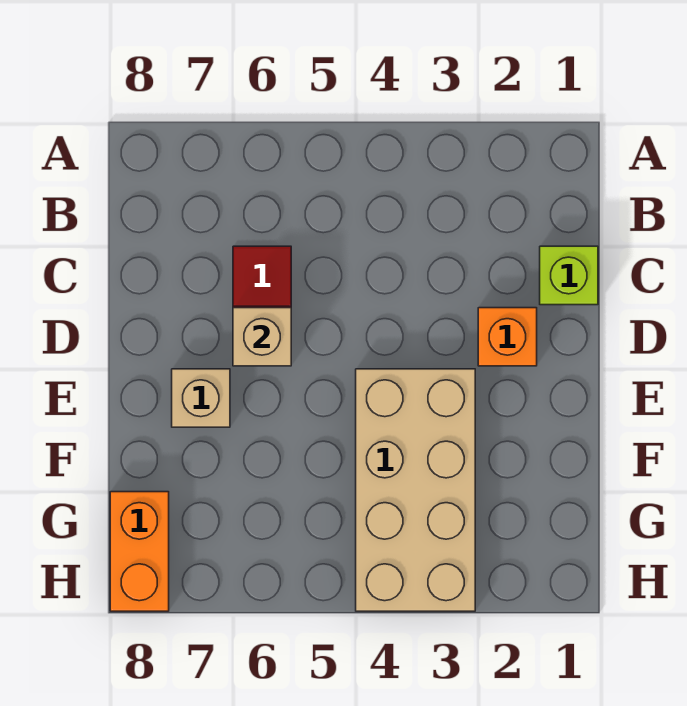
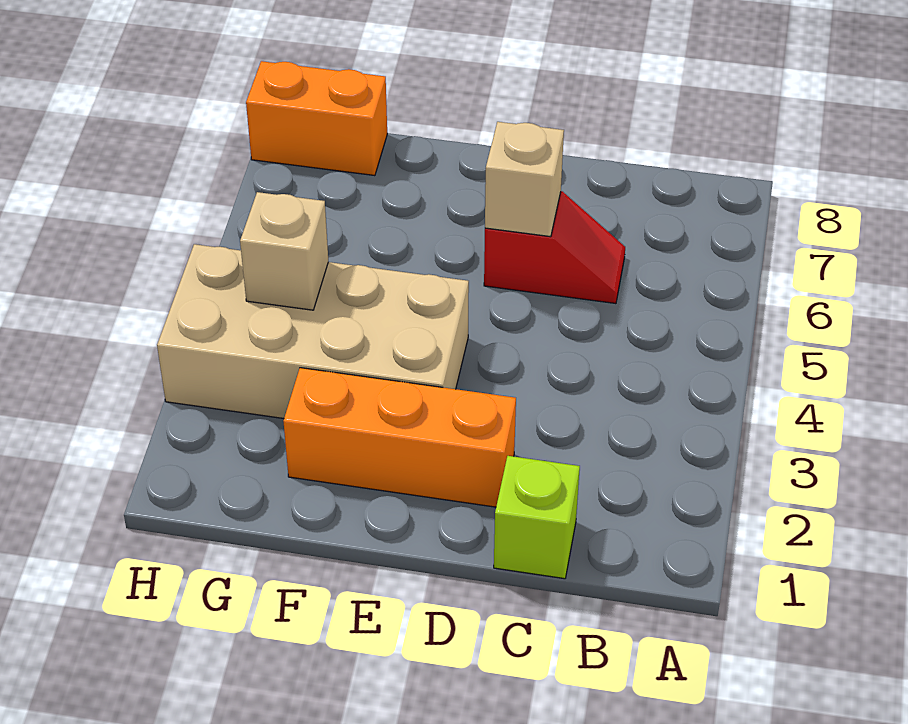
orange brick D2 level 1 -> orange brick D2:F2 level 1
tan brick E7 level 1 -> tan brick G4 level 2

